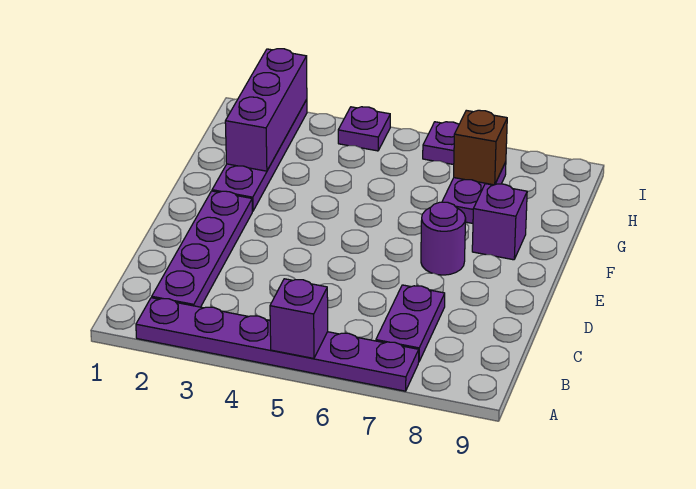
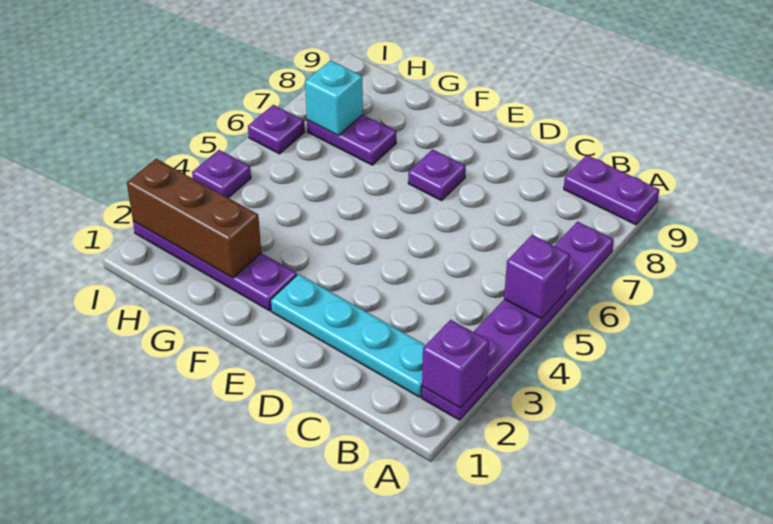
purple plate B2:E2 level 1 -> cyan plate B2:E2 level 1
purple plate B7:C7 level 1 -> purple plate A9:B9 level 1
purple round brick E7 level 1 -> purple plate E7 level 1
purple brick F8 level 1 -> purple brick A2 level 2
purple brick G2:I2 level 2 -> brown brick G2:I2 level 2
brown brick H7 level 2 -> cyan brick H7 level 2

